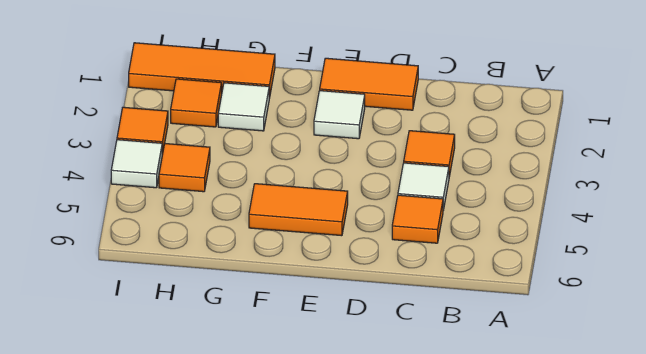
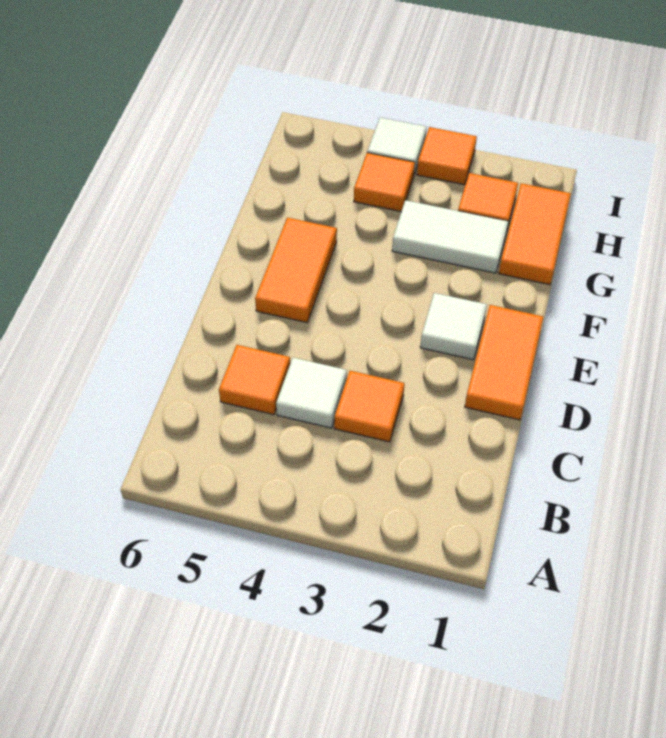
orange tile G1:I1 level 1 -> orange tile G1:H1 level 1
white tile G2 level 1 -> white tile G2:G3 level 1

